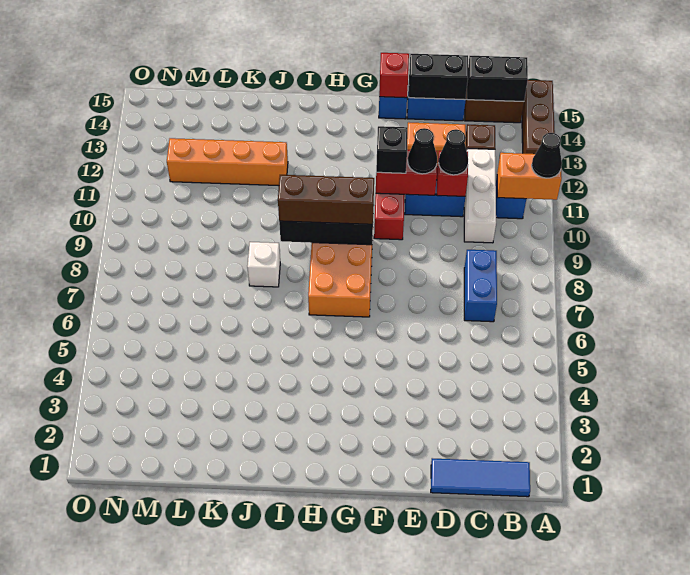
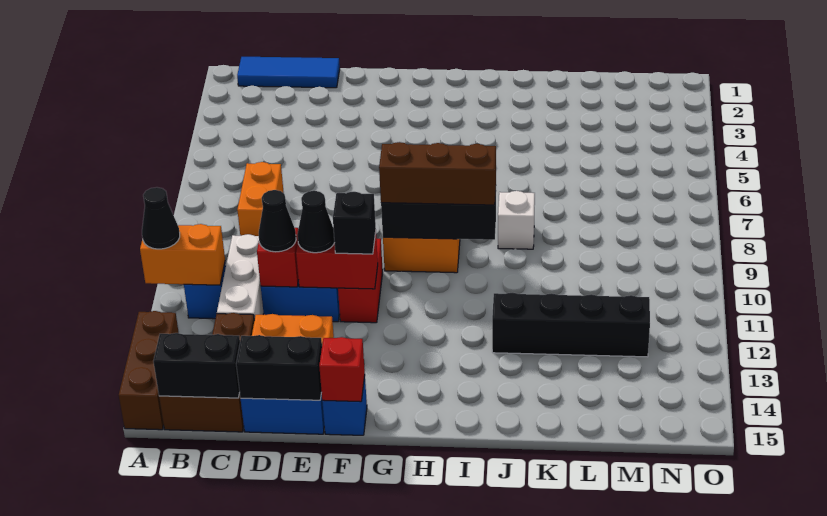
blue brick C7:C8 level 1 -> orange brick C7:C8 level 1
orange brick J12:M12 level 1 -> black brick J12:M12 level 1

